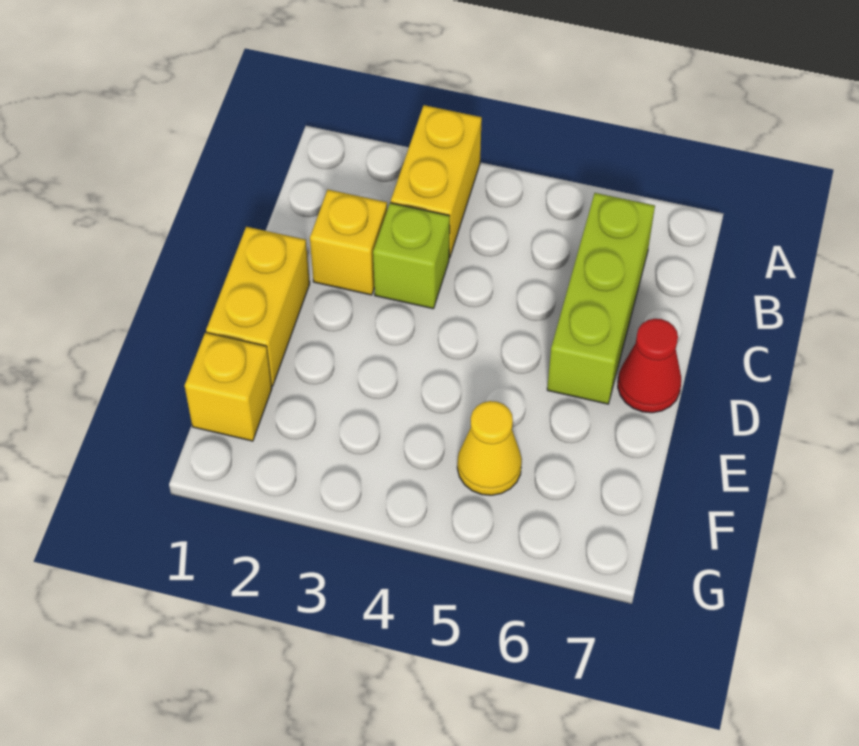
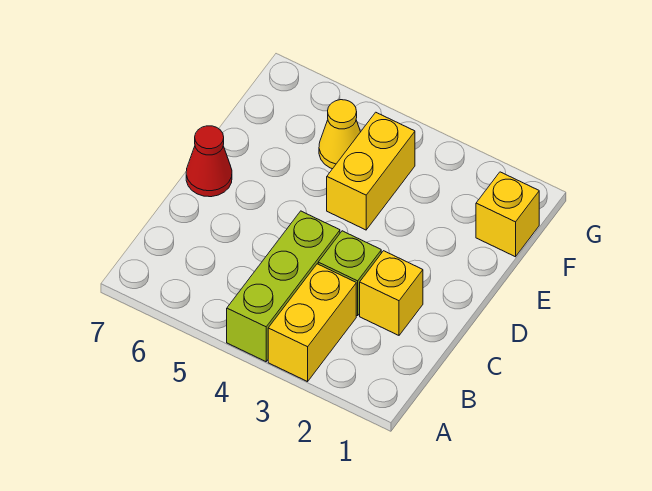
lime brick B6:D6 level 1 -> lime brick A4:C4 level 1
yellow brick D1:E1 level 1 -> yellow brick E4:F4 level 1

